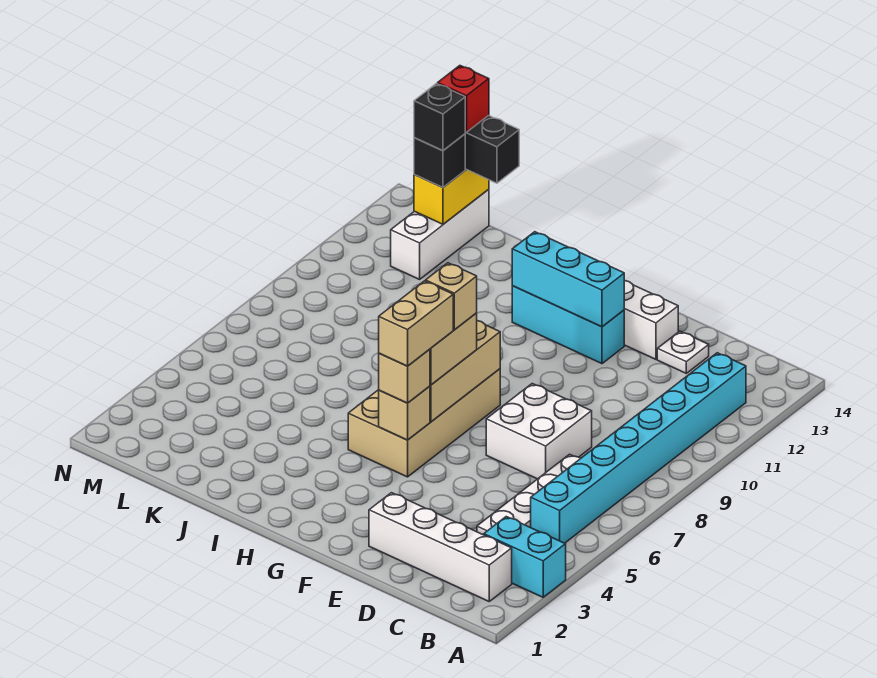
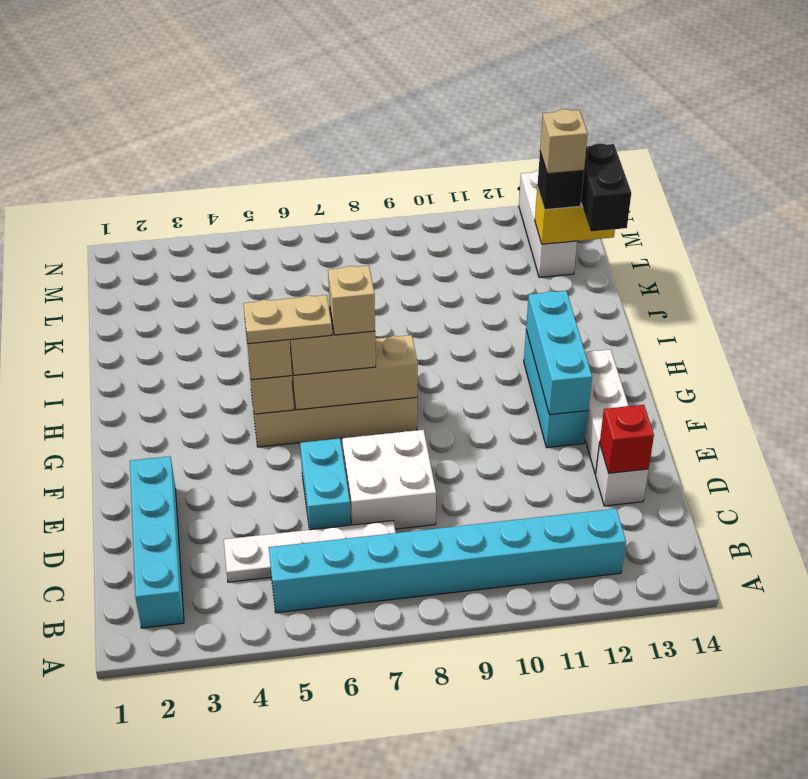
cyan brick A3:B3 level 1 -> cyan brick D6:E6 level 1
white brick B2:E2 level 1 -> cyan brick B2:E2 level 1
white plate D13 level 1 -> white brick D13 level 1
tan brick G5:G6 level 4 -> tan plate G5:G6 level 4
white brick L12:L14 level 1 -> white brick L13:N13 level 1
black brick L13 level 4 -> tan brick L13 level 4
red brick L14 level 4 -> red brick D13 level 2

